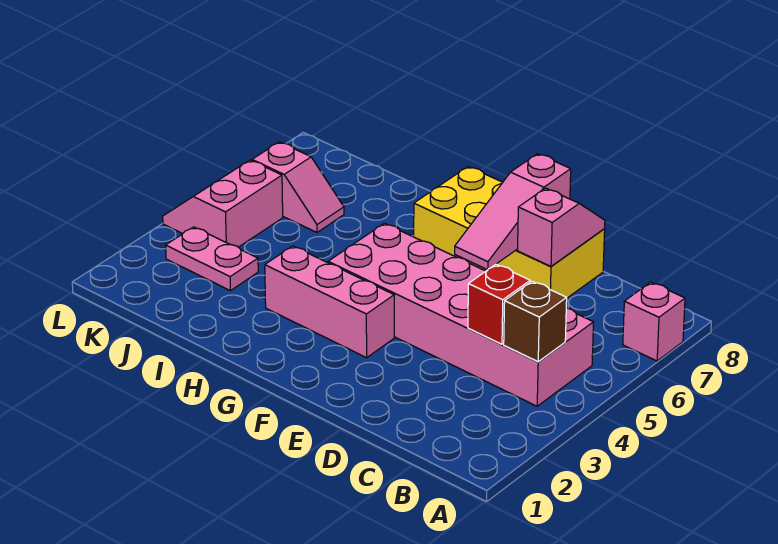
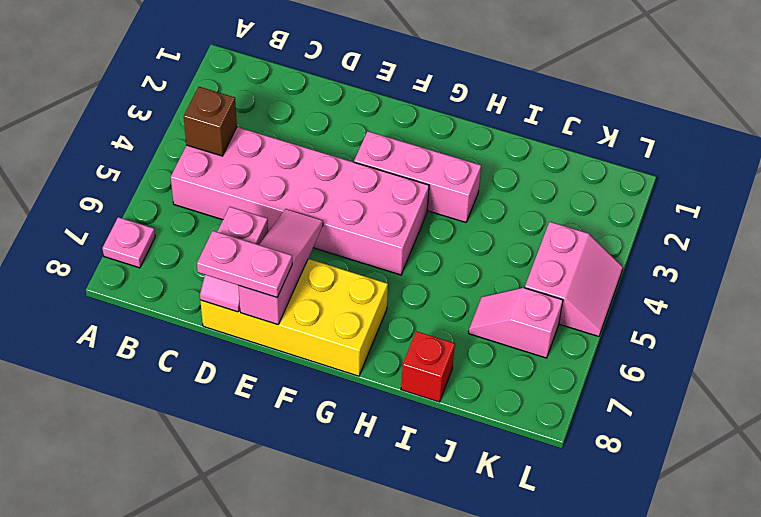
pink brick A7 level 1 -> pink plate A7 level 1
red brick C4 level 2 -> red brick I8 level 1
pink plate J3:K3 level 1 -> pink plate D8:E8 level 3

